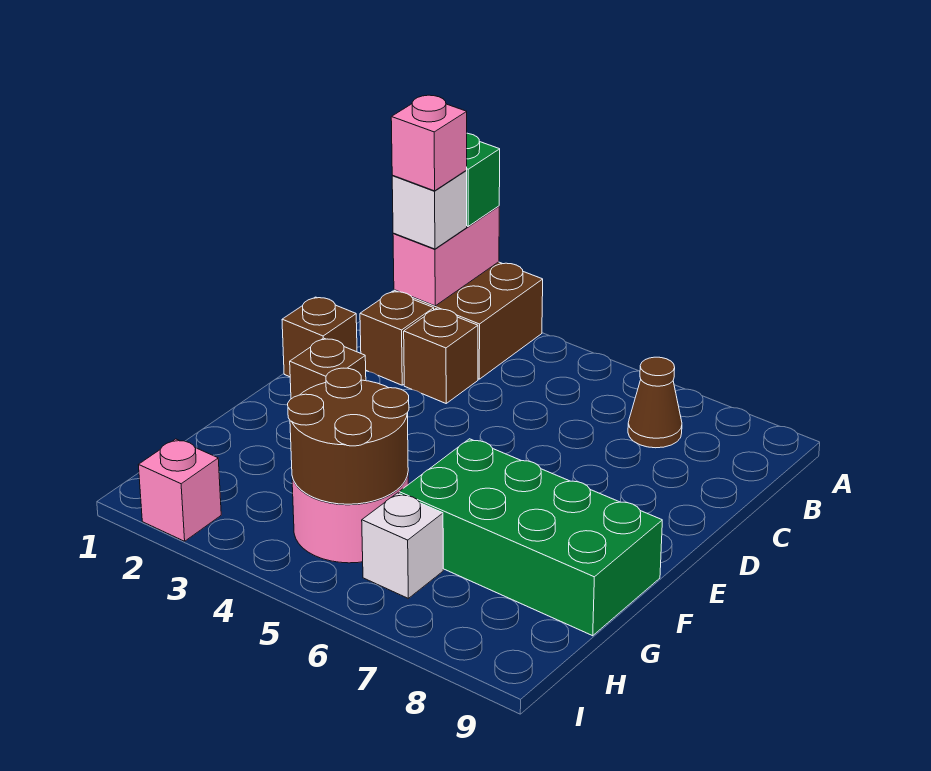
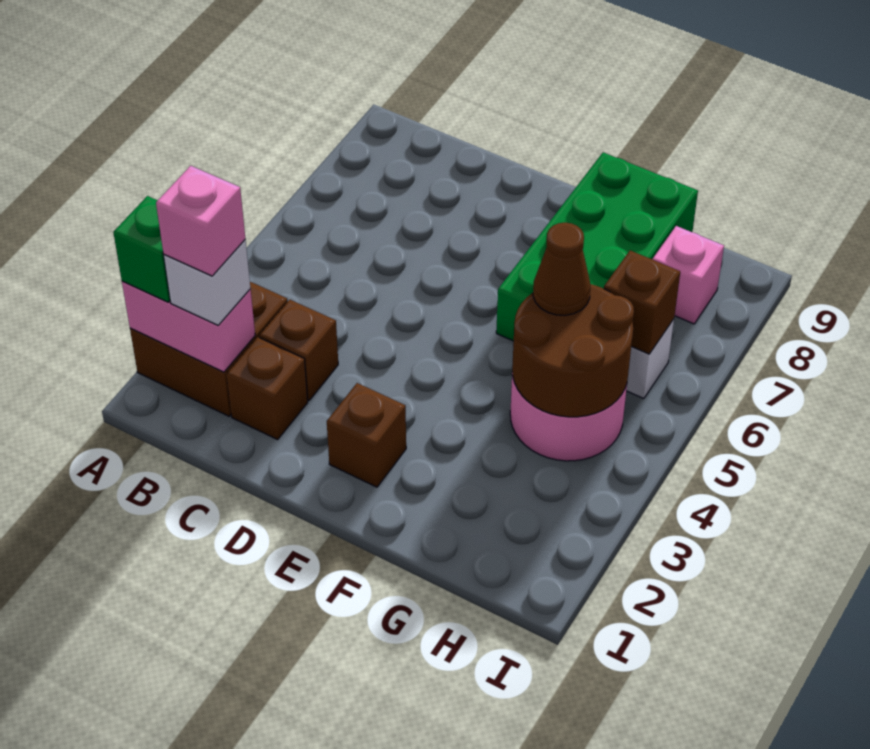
brown cone B7 level 1 -> brown cone G5 level 3
brown brick D1 level 1 -> brown brick H6 level 2
pink brick I2 level 1 -> pink brick H8 level 1

